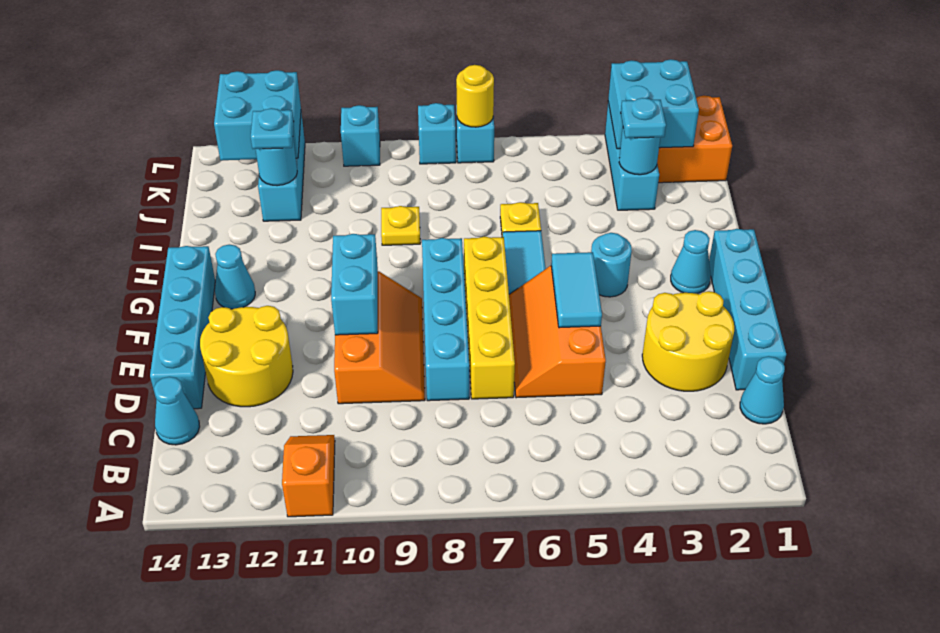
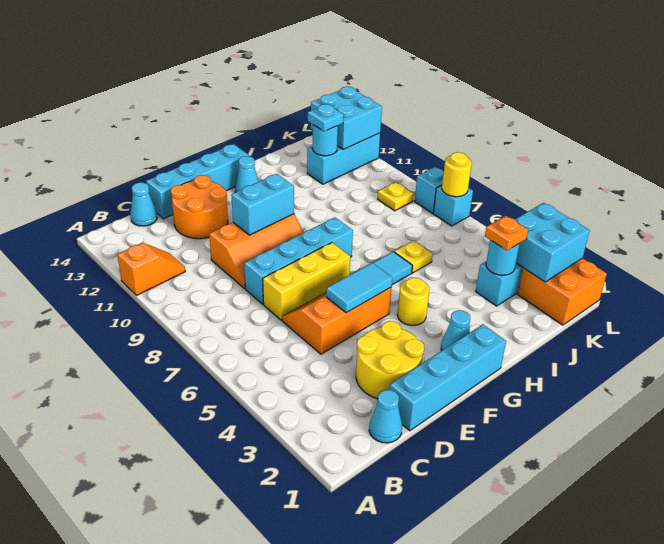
yellow brick D7:G7 level 1 -> yellow brick D7:F7 level 1
yellow round brick D12:E13 level 1 -> orange round brick D12:E13 level 1
cyan round brick G4 level 1 -> yellow round brick G4 level 1
yellow plate I9 level 1 -> yellow plate K9 level 1
cyan plate J3 level 3 -> orange plate J3 level 3
cyan brick L10 level 1 -> none

